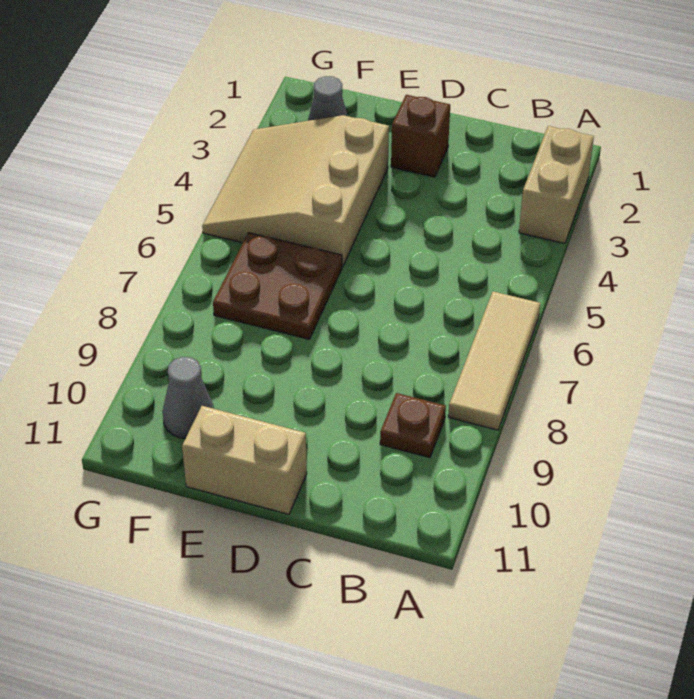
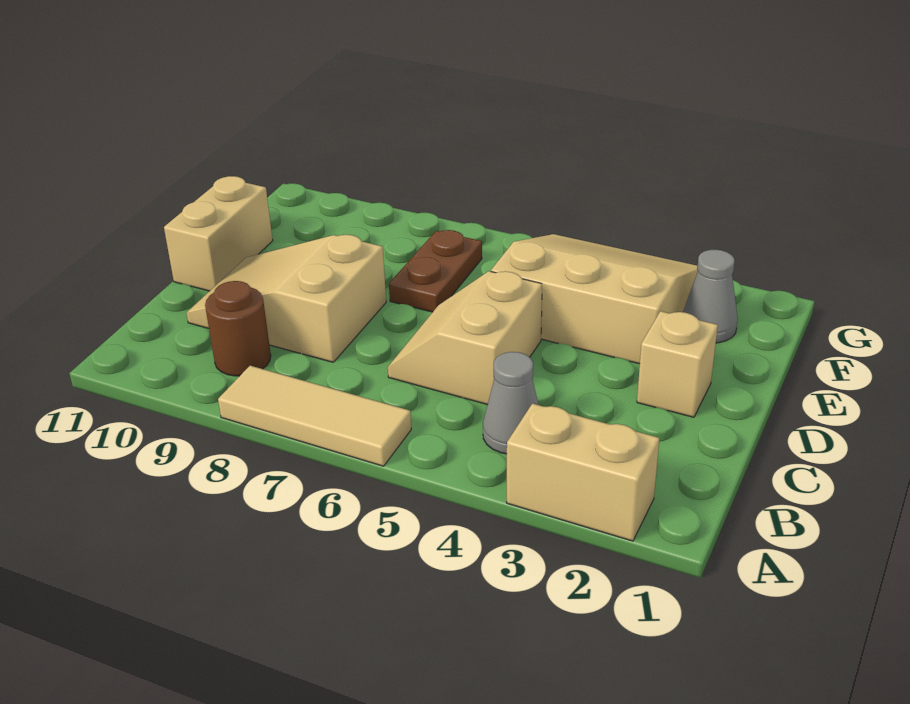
brown plate B9 level 1 -> brown round brick B9 level 1
none -> tan slope C5:D6 level 1 top 5
none -> tan slope C8:D10 level 1 top 8
brown brick D2 level 1 -> tan brick D2 level 1
brown plate E6:F7 level 1 -> brown plate E7:F7 level 1
grey cone F10 level 1 -> grey cone B4 level 1

